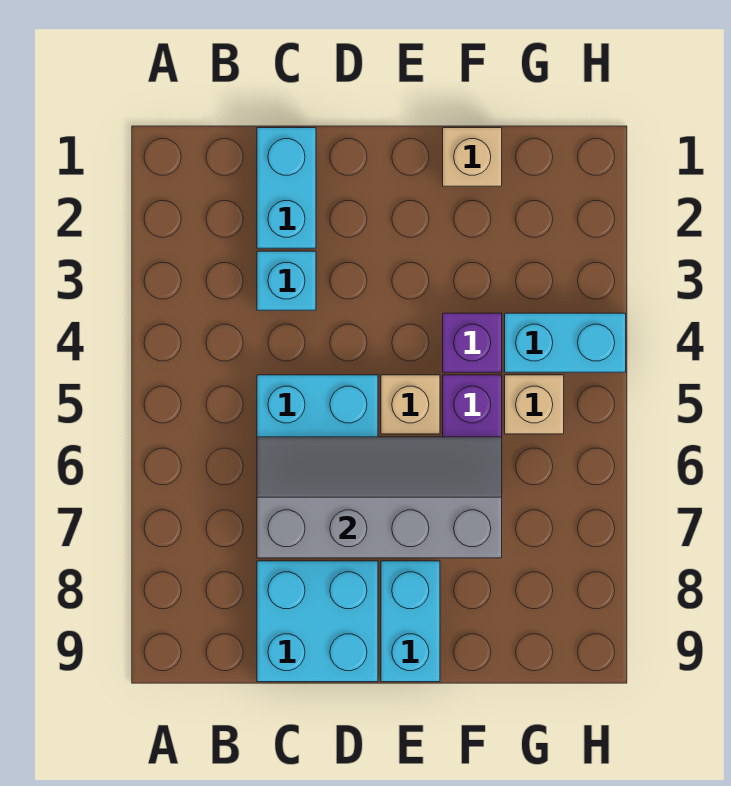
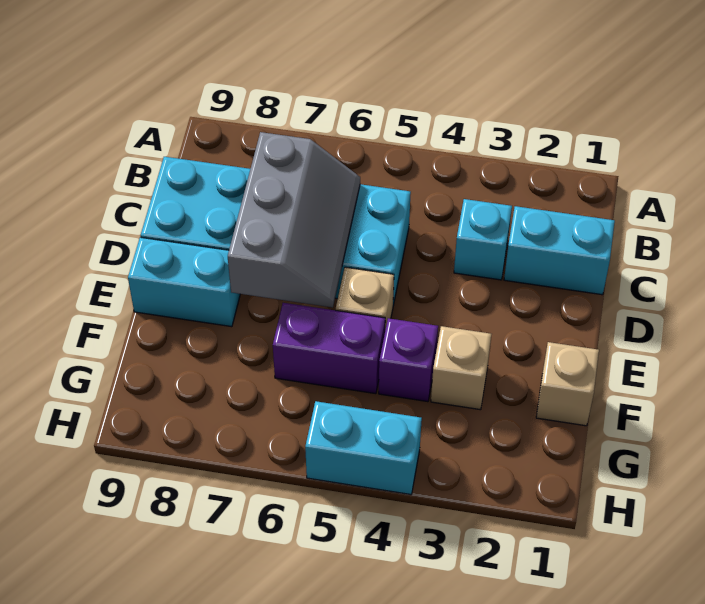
grey slope C6:F7 level 2 top 7 -> grey slope C6:E7 level 2 top 7
cyan brick G4:H4 level 1 -> cyan brick H4:H5 level 1
tan brick G5 level 1 -> tan brick F3 level 1

